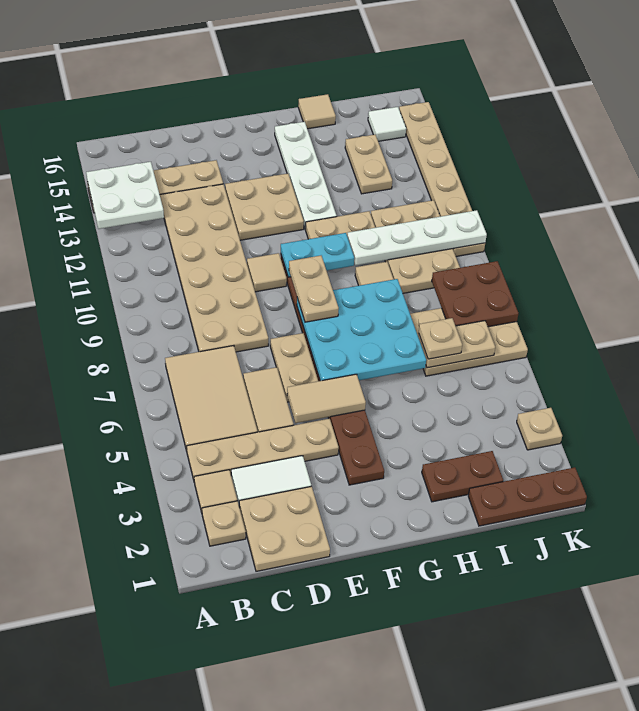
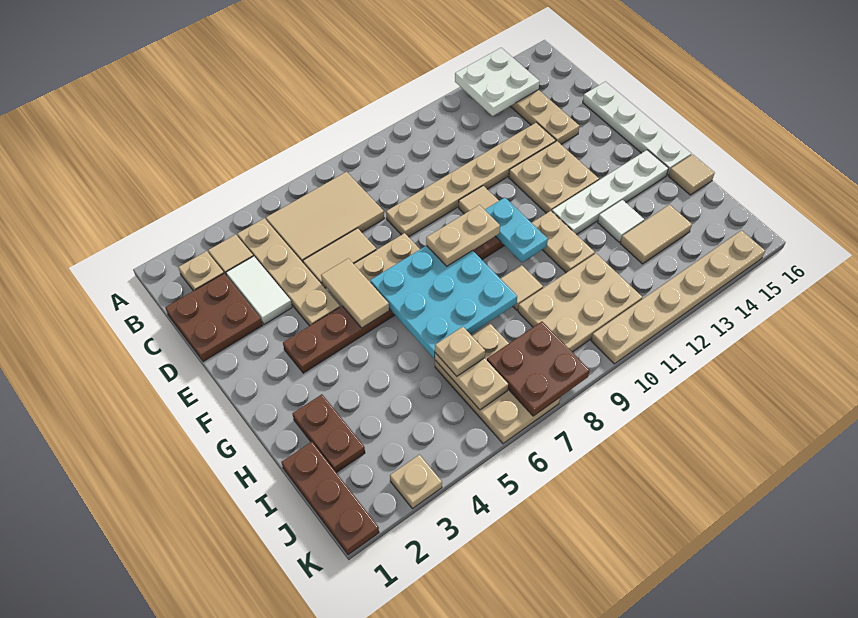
tan plate C1:D2 level 1 -> brown plate C1:D2 level 1
tan plate C8:D13 level 1 -> tan plate D8:D13 level 1
white plate H10:K10 level 2 -> white plate D16:G16 level 1
tan plate I13:I14 level 1 -> tan tile I13:I14 level 1
white tile J15 level 1 -> white tile H13 level 1

